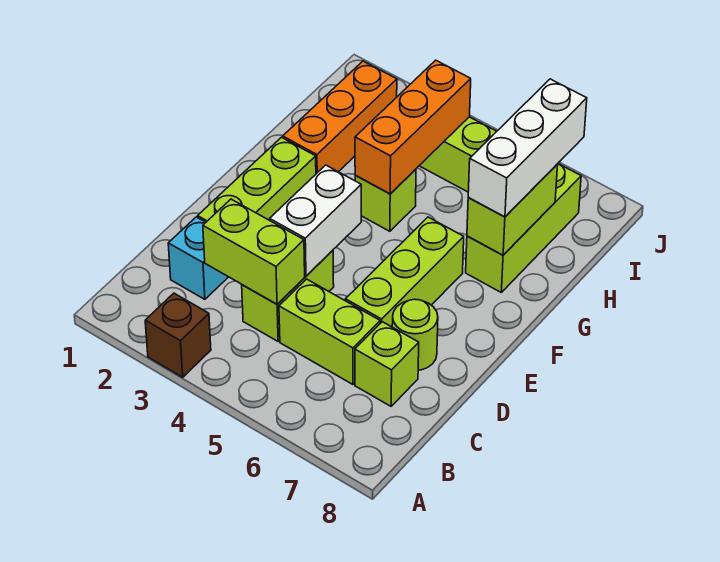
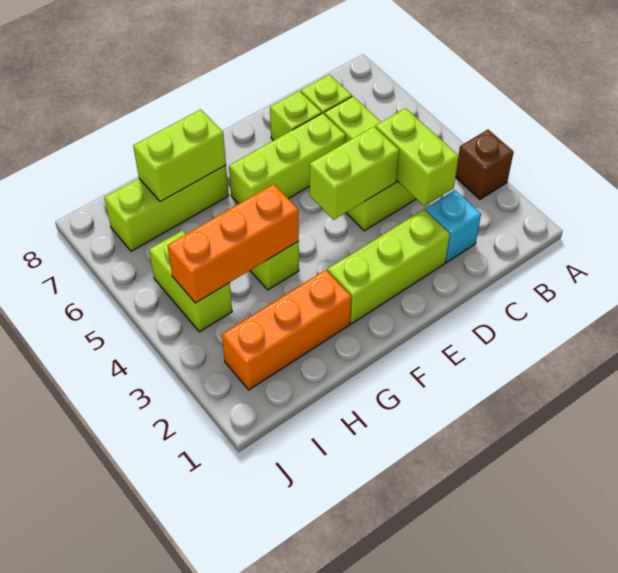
white brick D4:E4 level 2 -> lime brick D4:E4 level 2
lime round brick D7 level 1 -> lime brick D7 level 1
white brick G7:I7 level 3 -> none

